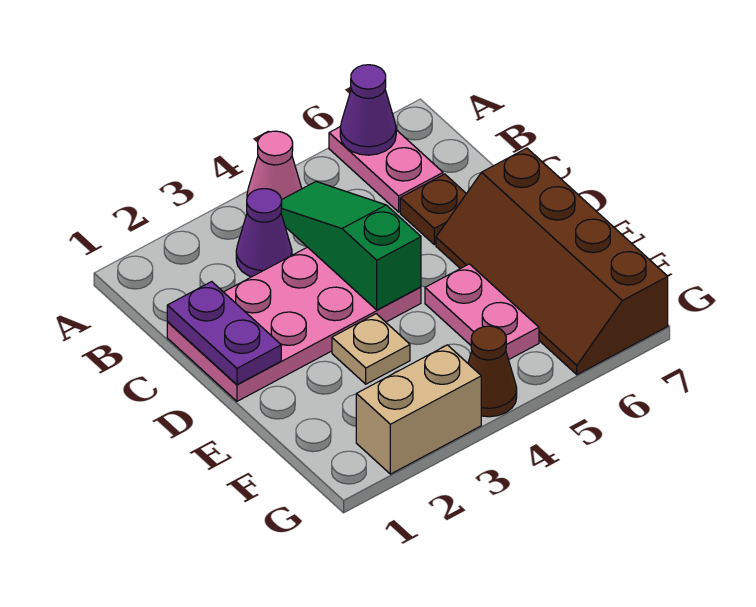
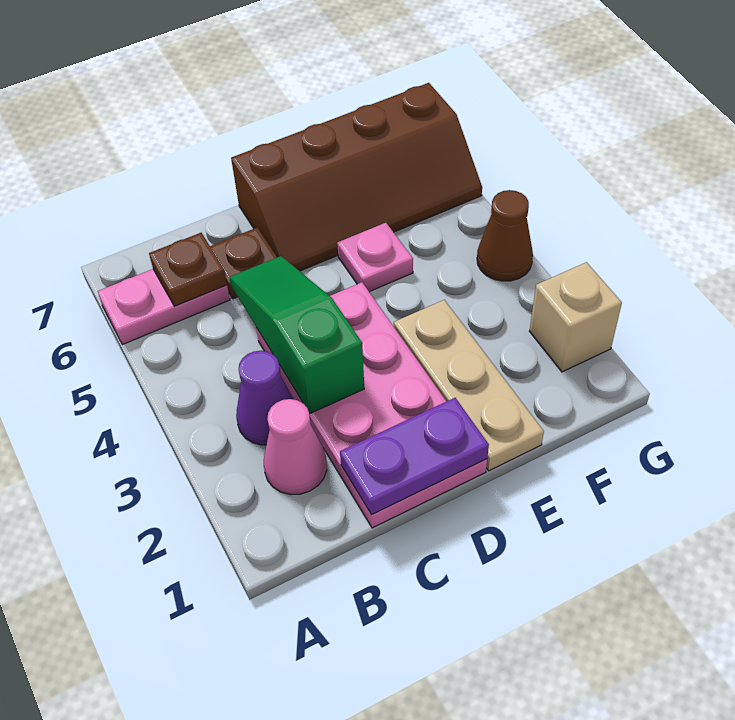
pink cone A4 level 1 -> pink cone B2 level 1
purple cone A6 level 2 -> none
green slope B4:D4 level 2 top D -> green slope C3:C5 level 2 top 3
none -> brown plate B6 level 2
tan plate E3 level 1 -> tan plate E1:E3 level 1
pink plate E5:F5 level 1 -> pink plate E5 level 1
tan brick G2:G3 level 1 -> tan brick G2 level 1

